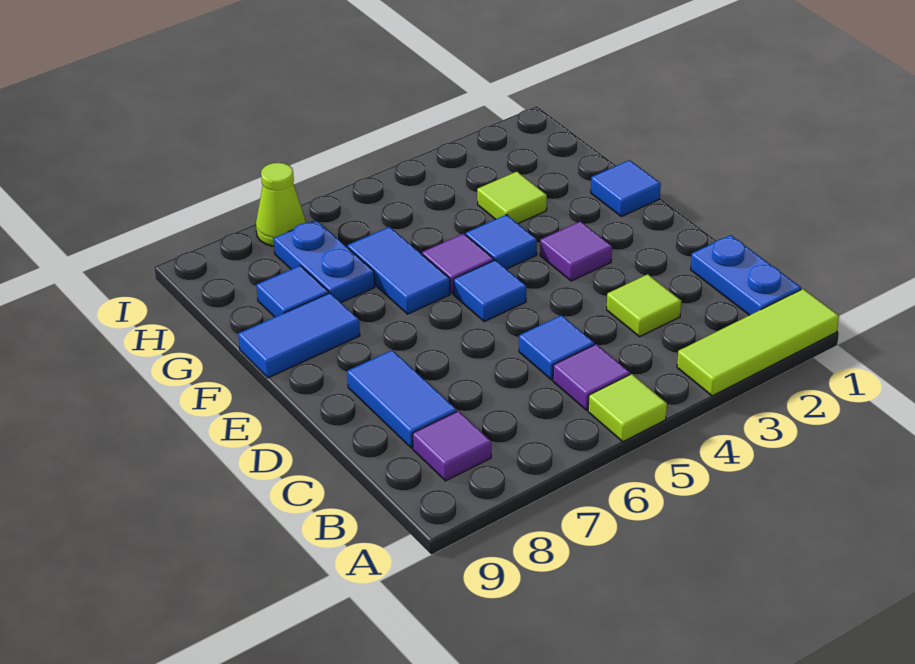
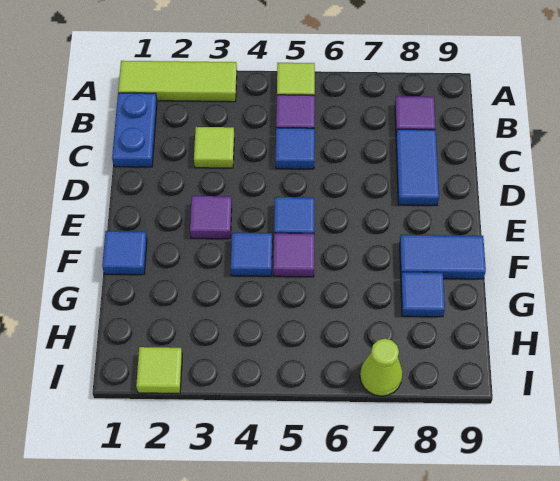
blue tile F6:G6 level 1 -> none
lime tile G3 level 1 -> lime tile I2 level 1
blue plate G7:H7 level 1 -> none

